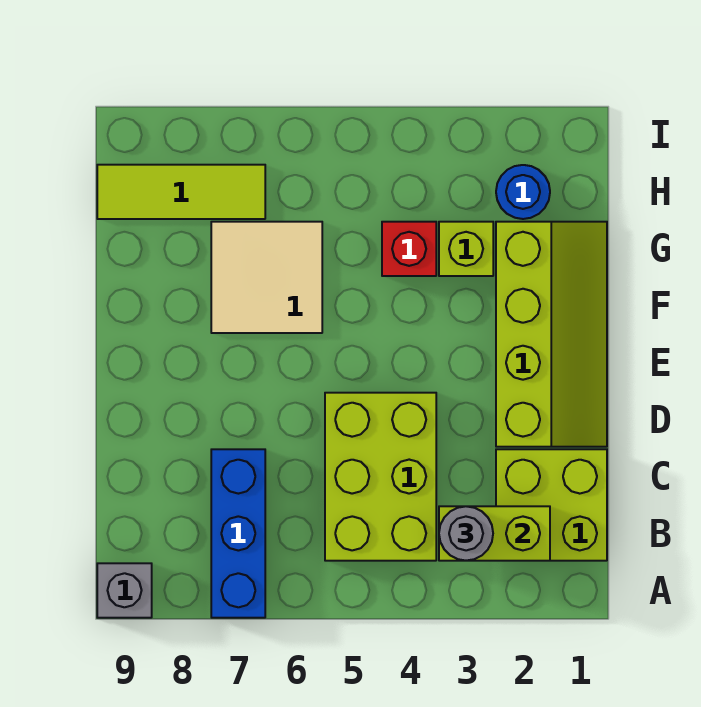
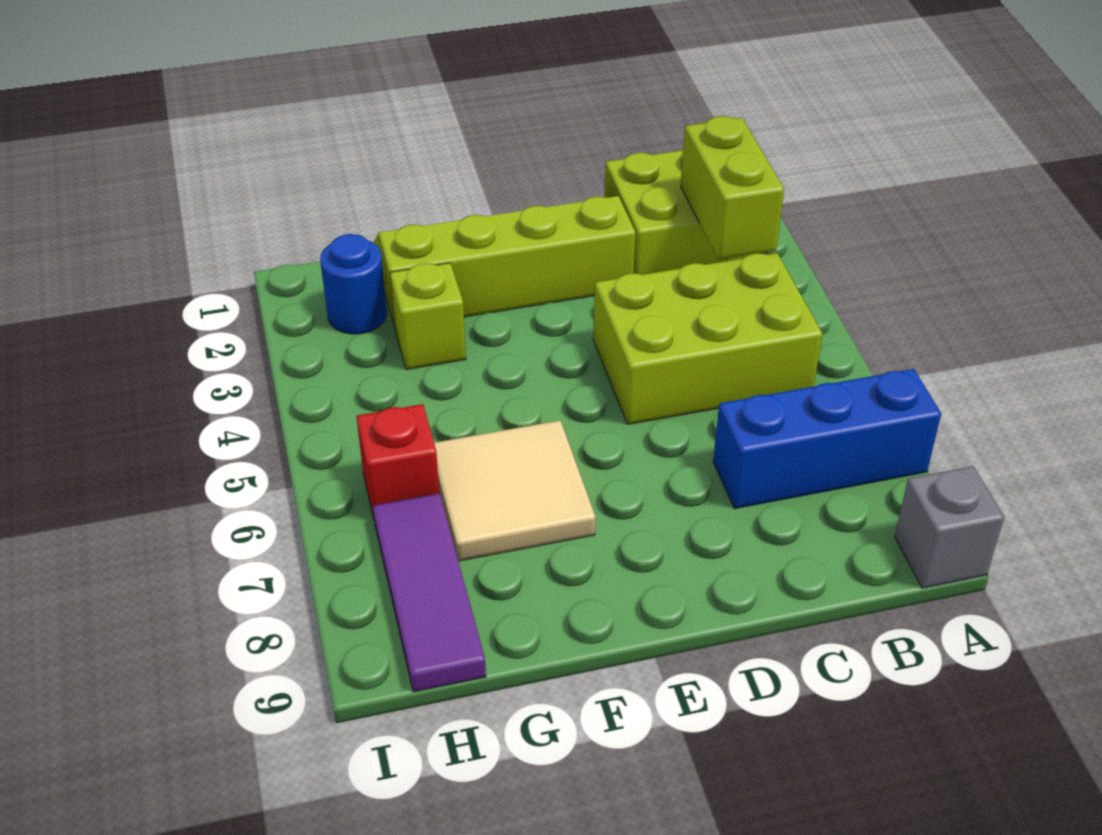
grey round brick B3 level 3 -> none
red brick G4 level 1 -> red brick H6 level 1
lime tile H7:H9 level 1 -> purple tile H7:H9 level 1

